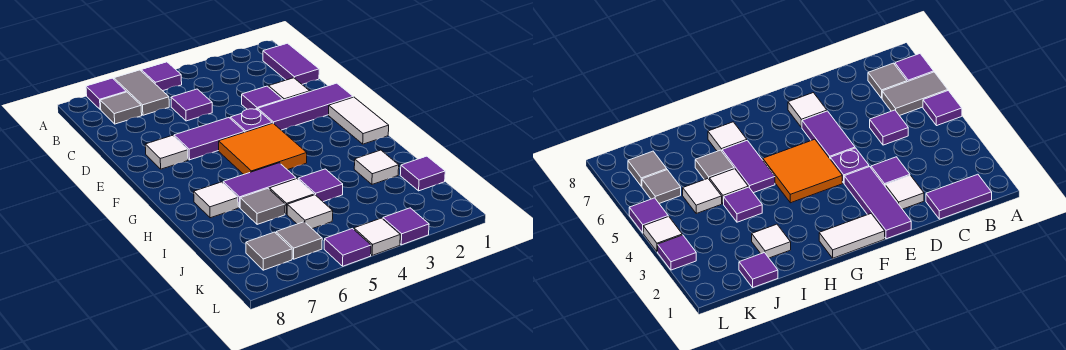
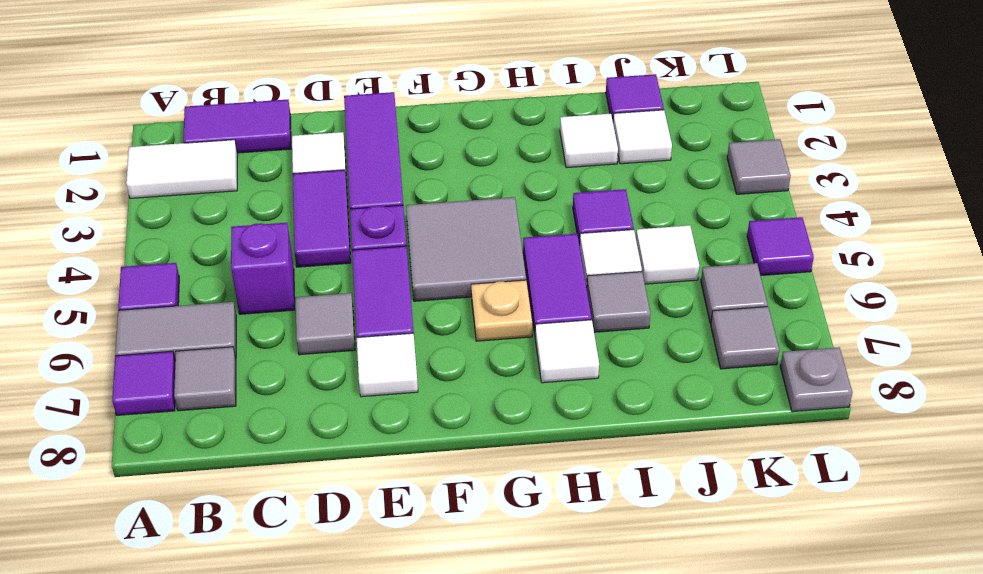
purple tile C5 level 1 -> purple brick C5 level 1
purple tile D3 level 1 -> purple tile D3:D4 level 1
none -> grey tile D6 level 1
white tile F1:G1 level 1 -> white tile A2:B2 level 1
orange tile F4:G5 level 1 -> grey tile F4:G5 level 1
none -> tan plate G6 level 1
purple tile L3 level 1 -> grey tile L3 level 1
white tile L4 level 1 -> white tile J2 level 1
none -> grey plate L8 level 1

